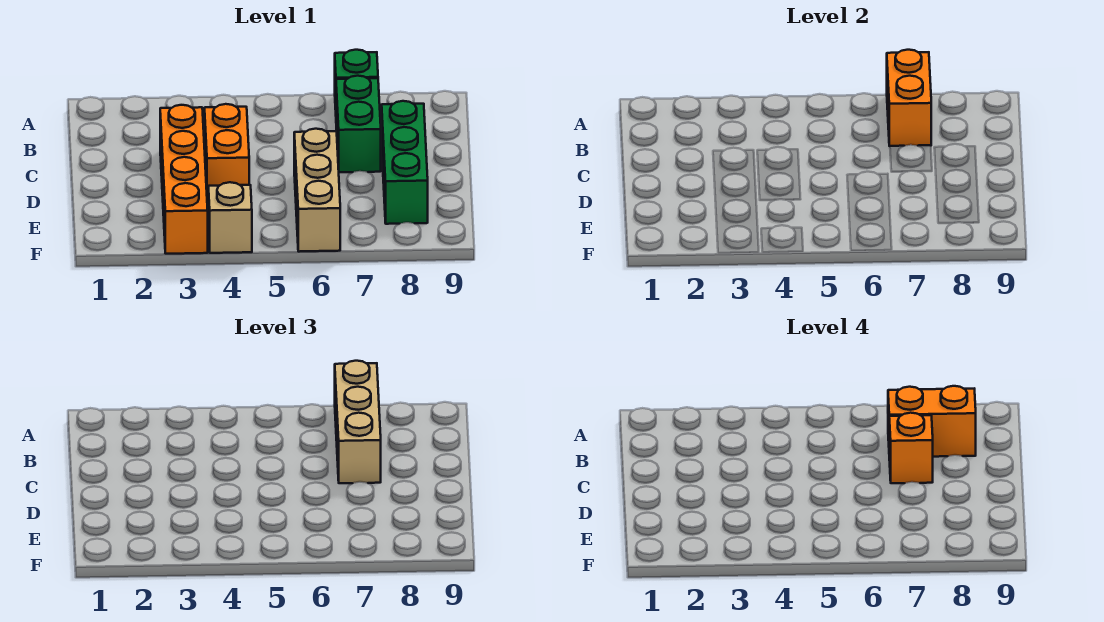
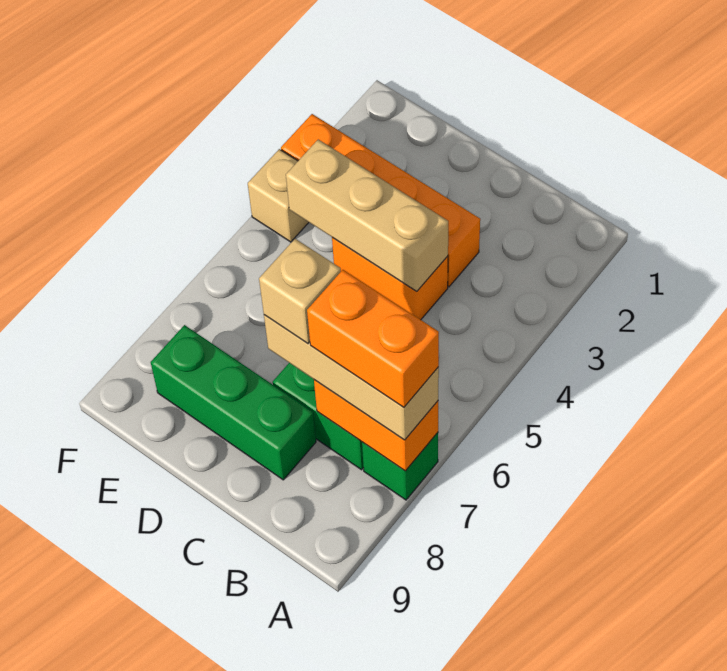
orange brick B7:B8 level 4 -> orange brick A7:B7 level 4
orange brick C7 level 4 -> tan brick C7 level 4
tan brick D6:F6 level 1 -> tan brick C4:E4 level 2

